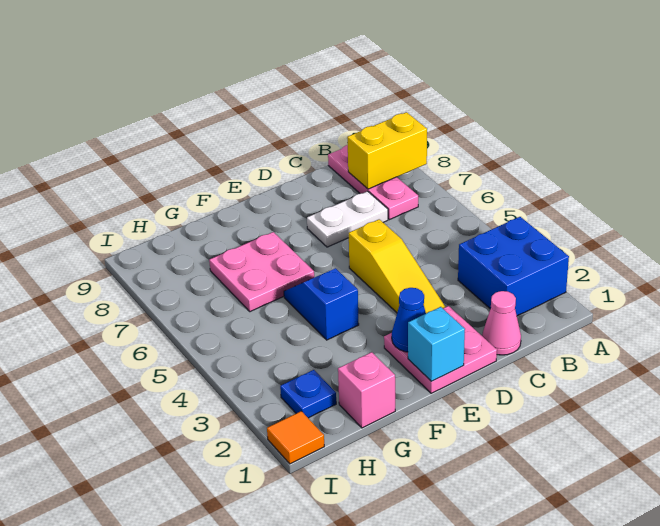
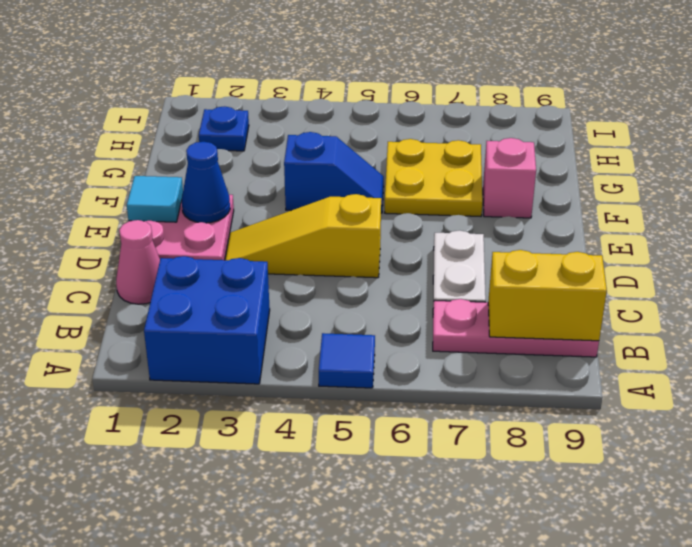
none -> blue tile A5 level 1
yellow brick A8:B8 level 2 -> yellow brick B8:B9 level 2
cyan brick E1 level 2 -> cyan tile E1 level 2
pink plate F6:G7 level 1 -> yellow plate F6:G7 level 1
pink brick G1 level 1 -> pink brick F8 level 1
orange tile I1 level 1 -> none

